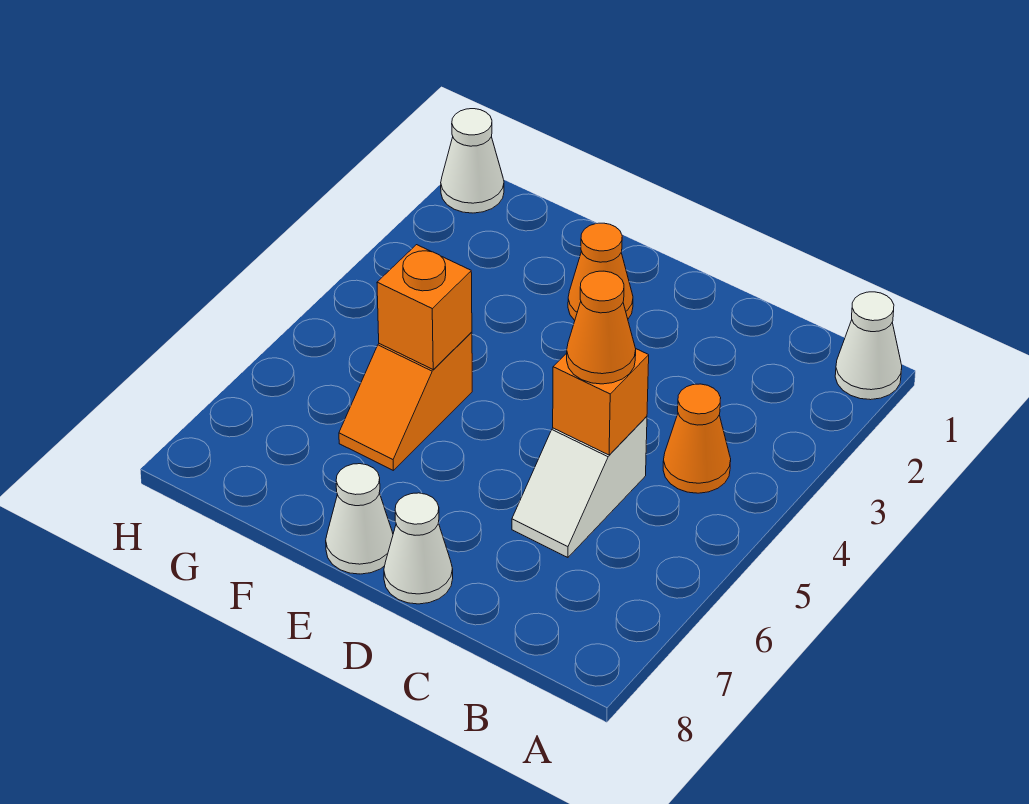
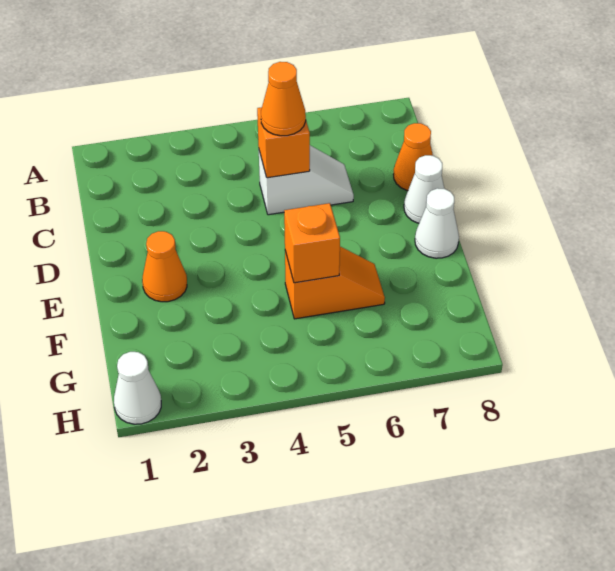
white cone A1 level 1 -> none
orange cone B4 level 1 -> orange cone C8 level 1

